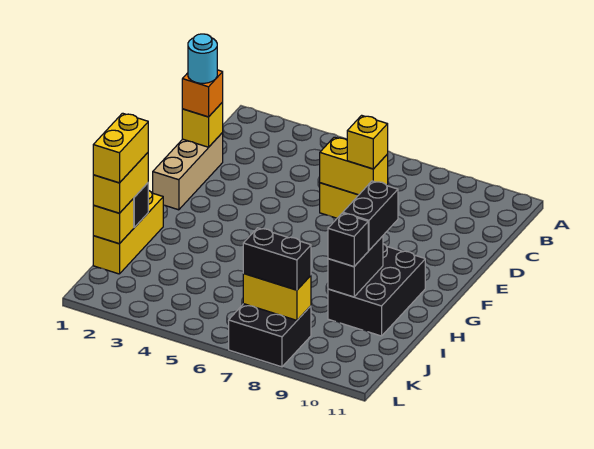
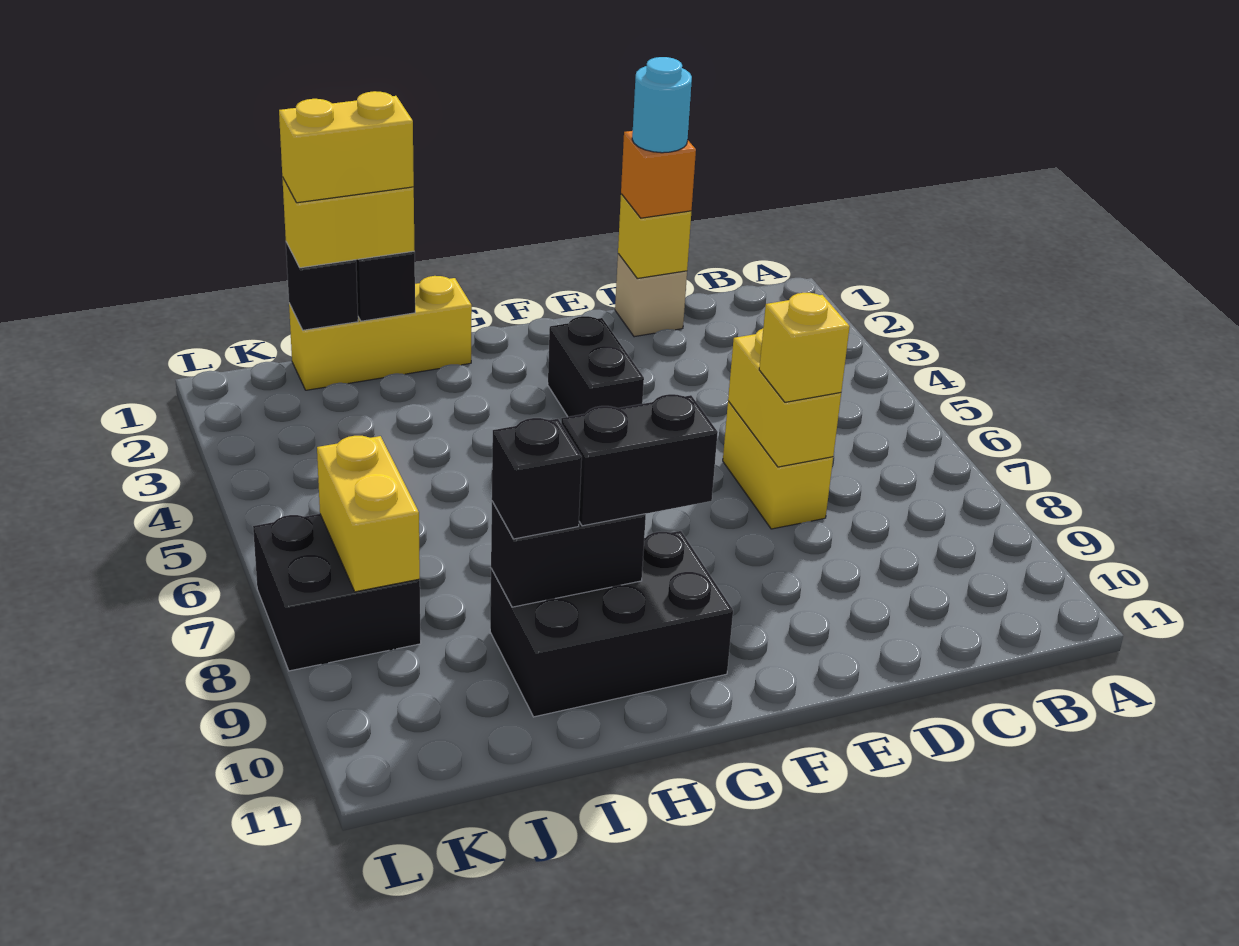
tan brick D1:F1 level 1 -> tan brick D1 level 1
yellow brick J1 level 2 -> black brick J1 level 2
black brick K7:K8 level 3 -> black brick F3:F4 level 1

